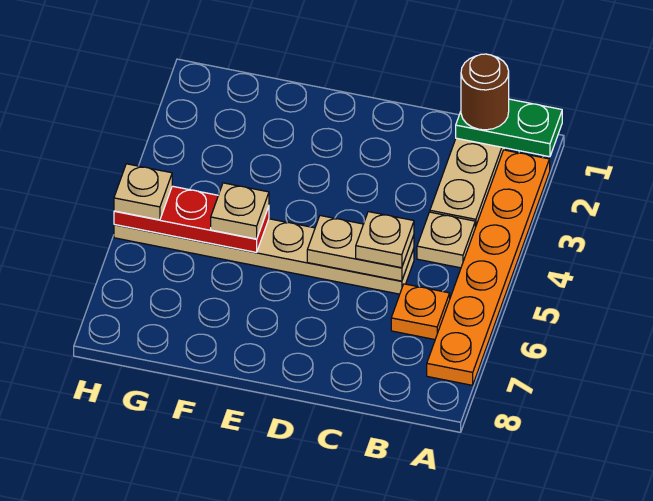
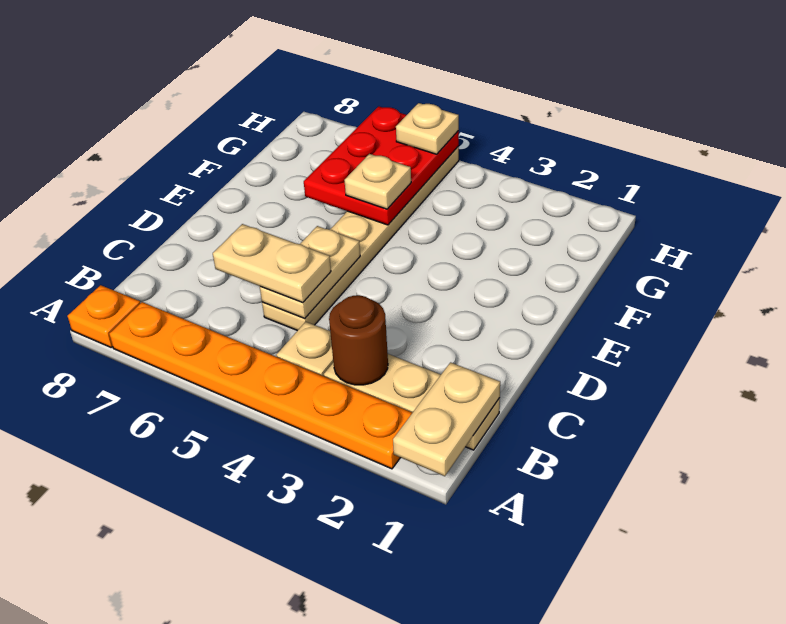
green plate A1:B1 level 2 -> tan plate A1:B1 level 2
brown round brick B1 level 3 -> brown round brick B3 level 2
orange plate B6 level 1 -> orange plate A8 level 1
tan plate C5 level 3 -> tan plate C5:C6 level 3
red plate F5:H5 level 2 -> red plate F5:H6 level 2

